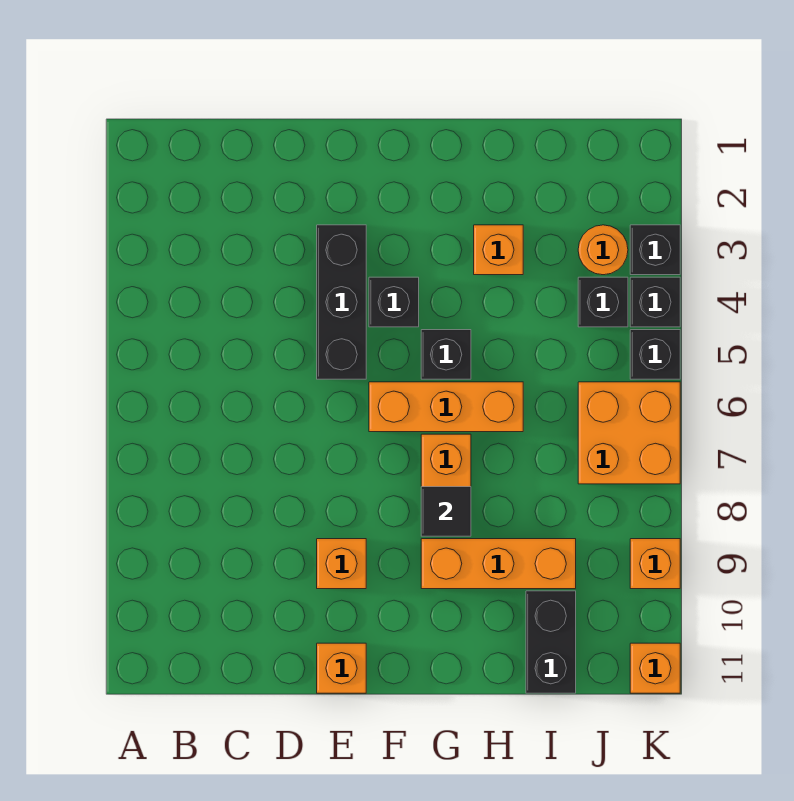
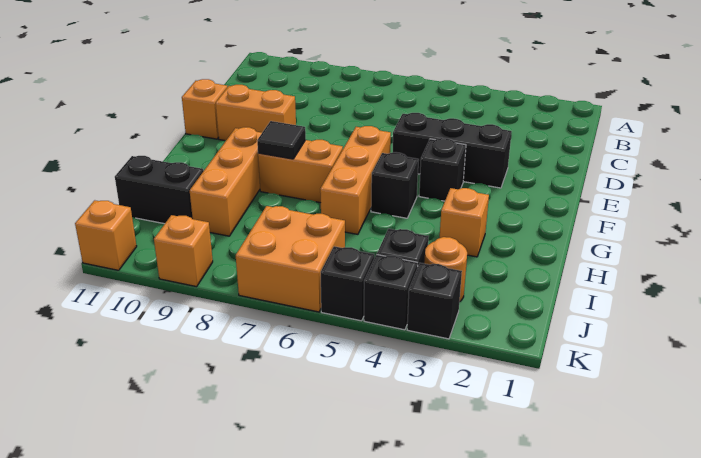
orange brick E9 level 1 -> orange brick E9:E10 level 1

